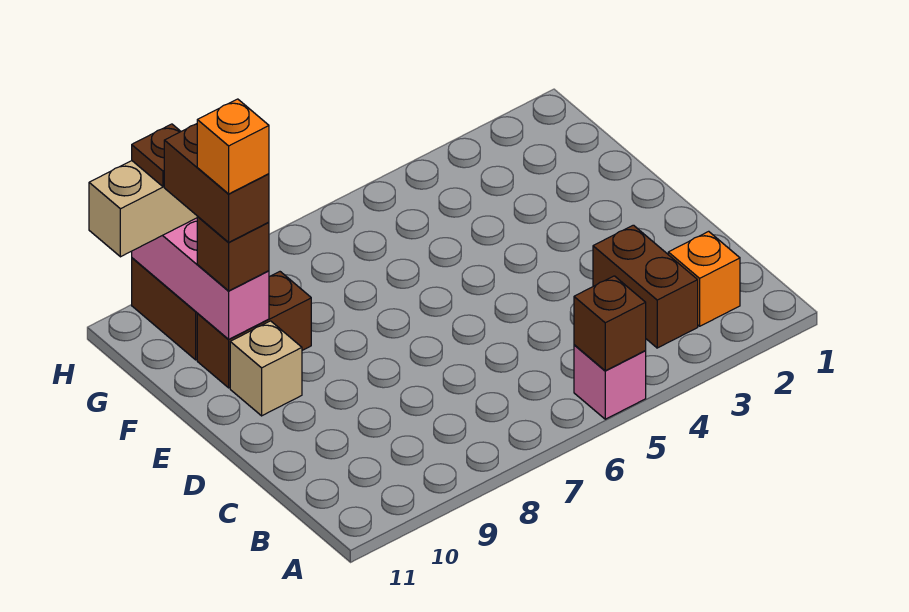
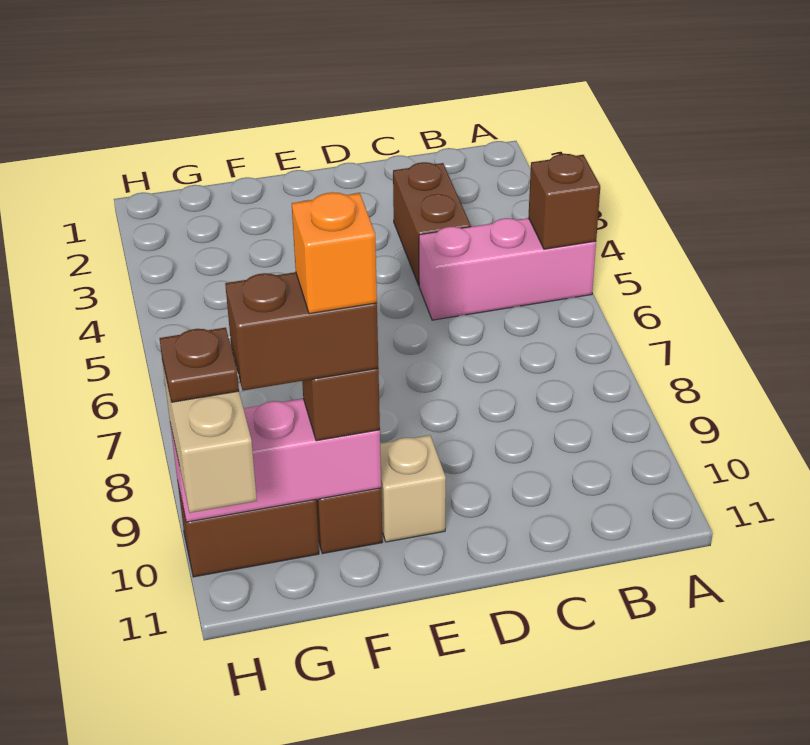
pink brick A5 level 1 -> pink brick A5:C5 level 1
orange brick B2 level 1 -> none
brown brick B3:C3 level 1 -> brown brick C3:C4 level 1

